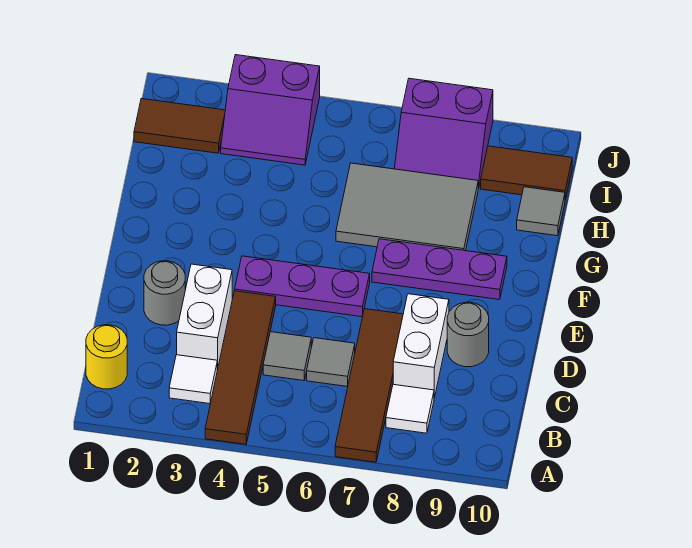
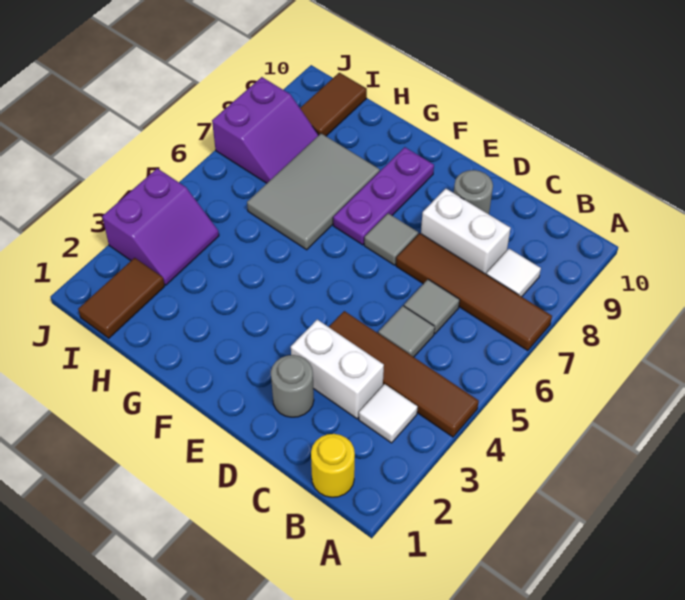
purple plate E4:E6 level 1 -> none
grey tile H10 level 1 -> grey tile E7 level 1

